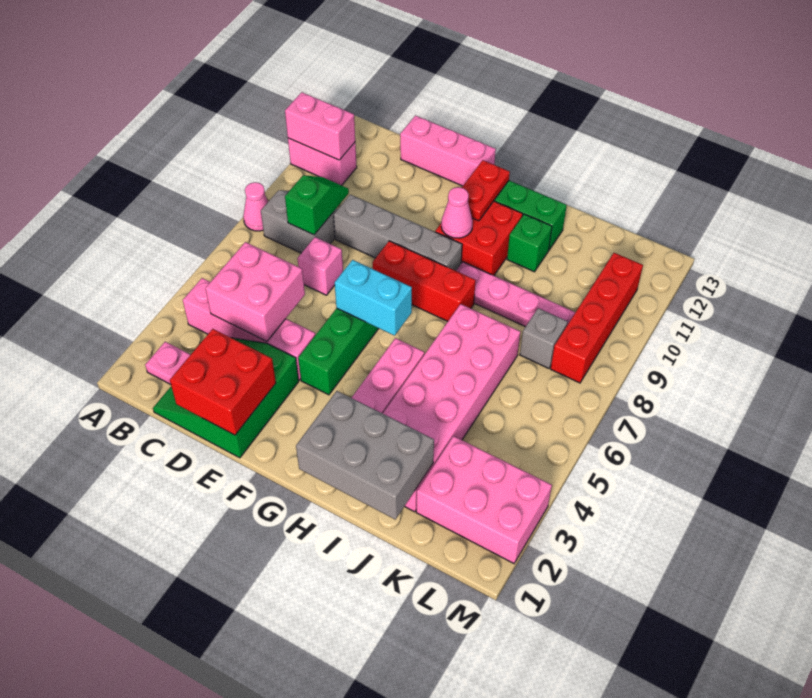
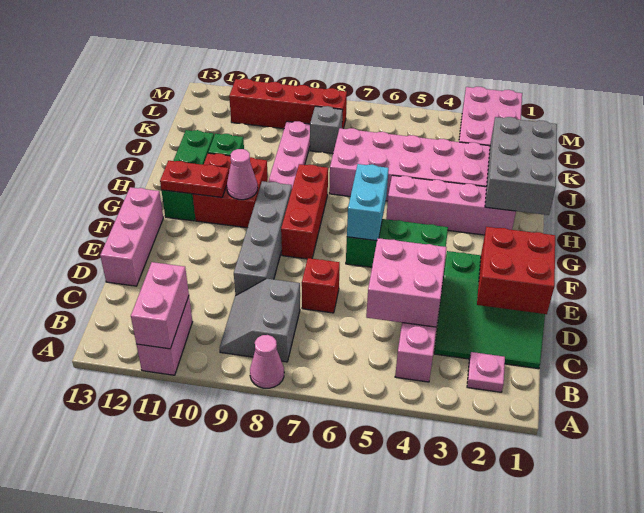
green slope C8:C9 level 2 top 8 -> none
pink brick D7 level 1 -> red brick D7 level 1

